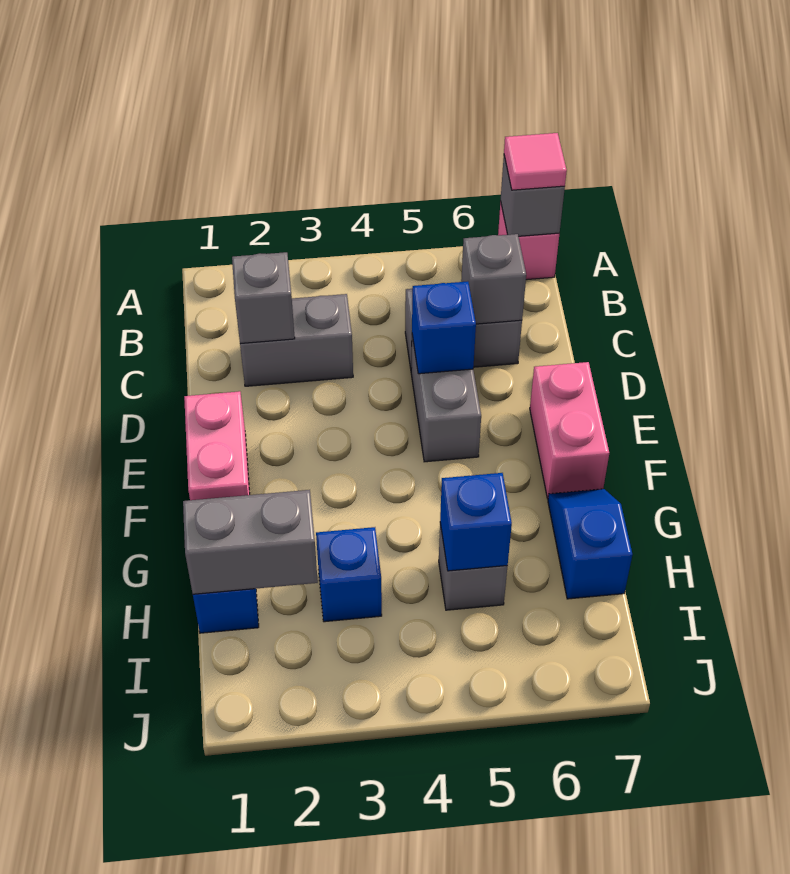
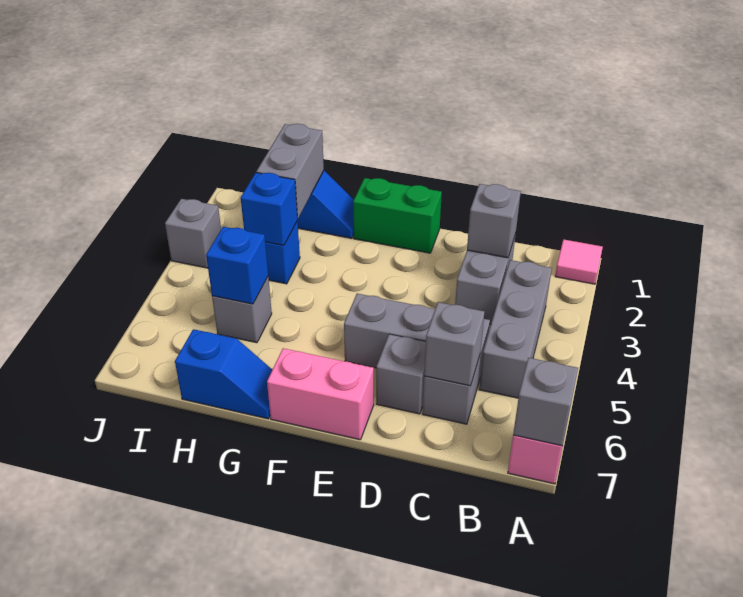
pink tile A7 level 3 -> pink tile A1 level 1
none -> grey brick B3:B5 level 1
blue brick D5 level 2 -> blue brick H3 level 2
none -> grey brick D6 level 1
pink brick E1:F1 level 1 -> green brick E1:F1 level 1
none -> grey brick J3 level 1

